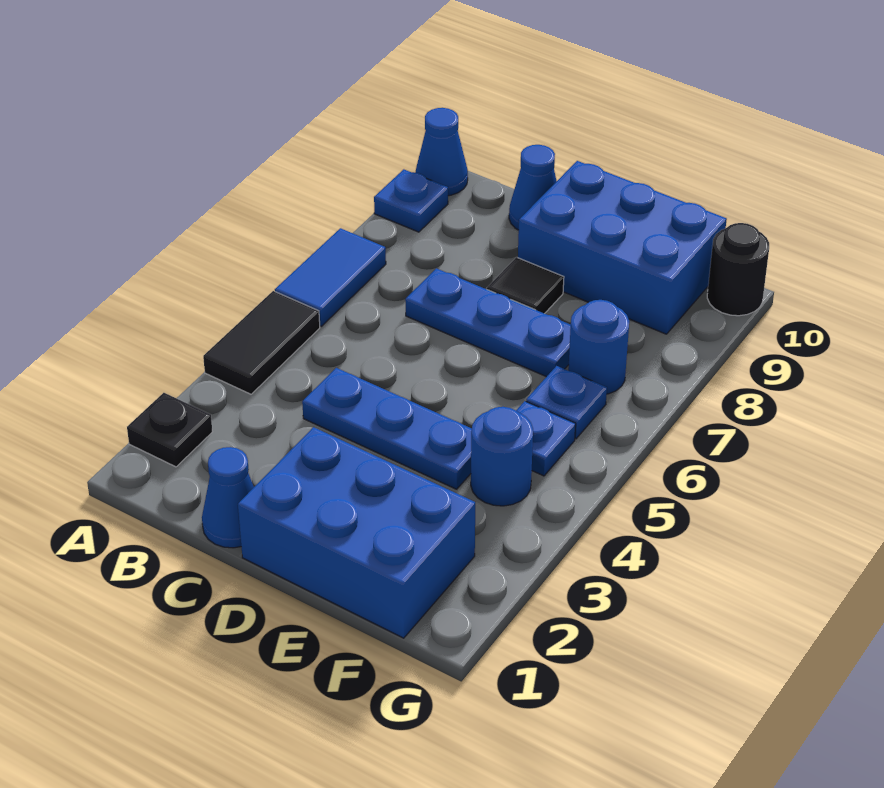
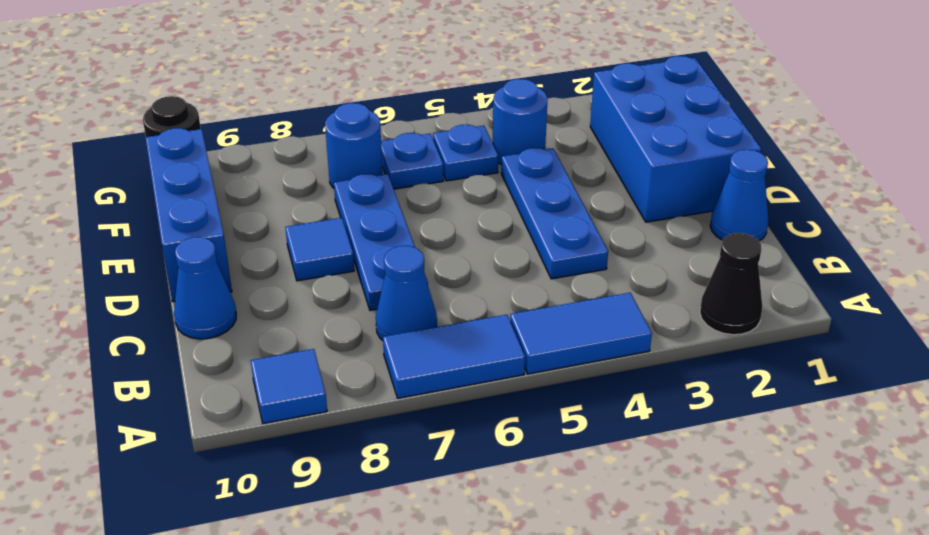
black plate A2 level 1 -> black cone A2 level 1
black tile A4:A5 level 1 -> blue tile A4:A5 level 1
blue plate A9 level 1 -> blue tile A9 level 1
blue cone A10 level 1 -> blue cone B7 level 1
black tile D8 level 1 -> blue tile D8 level 1
blue brick D9:F10 level 1 -> blue brick D10:F10 level 1

